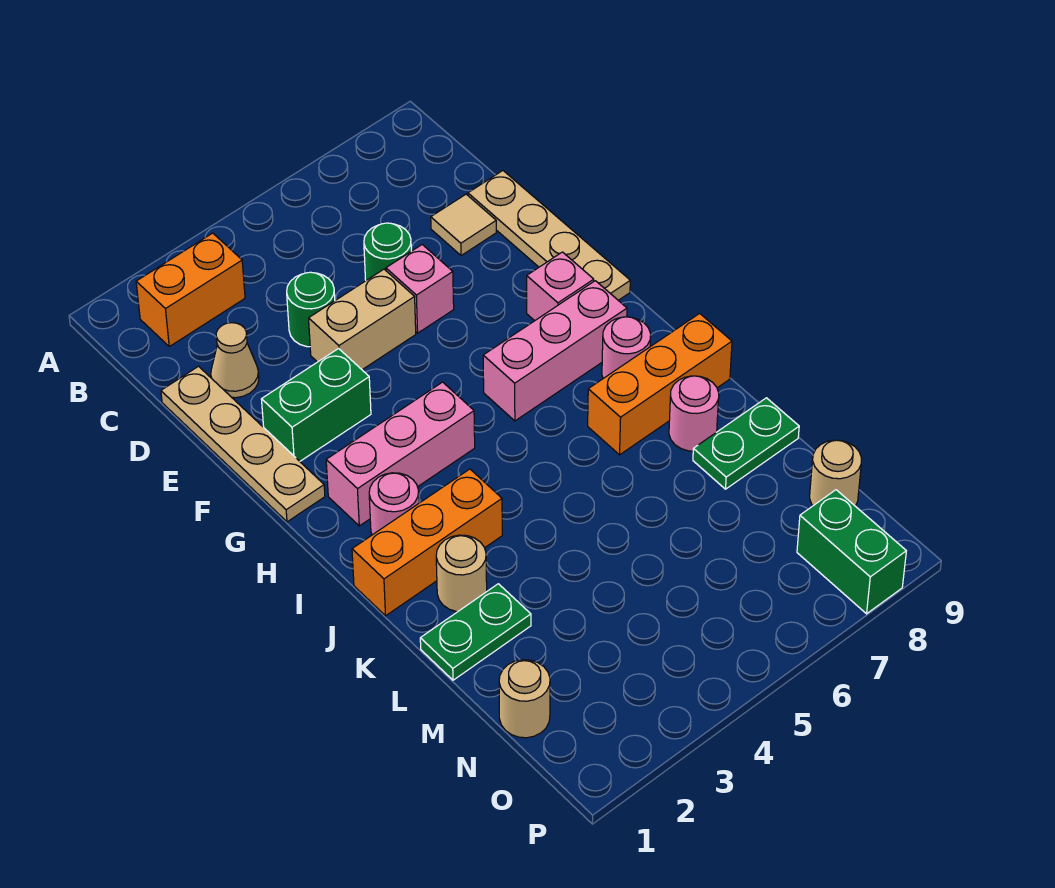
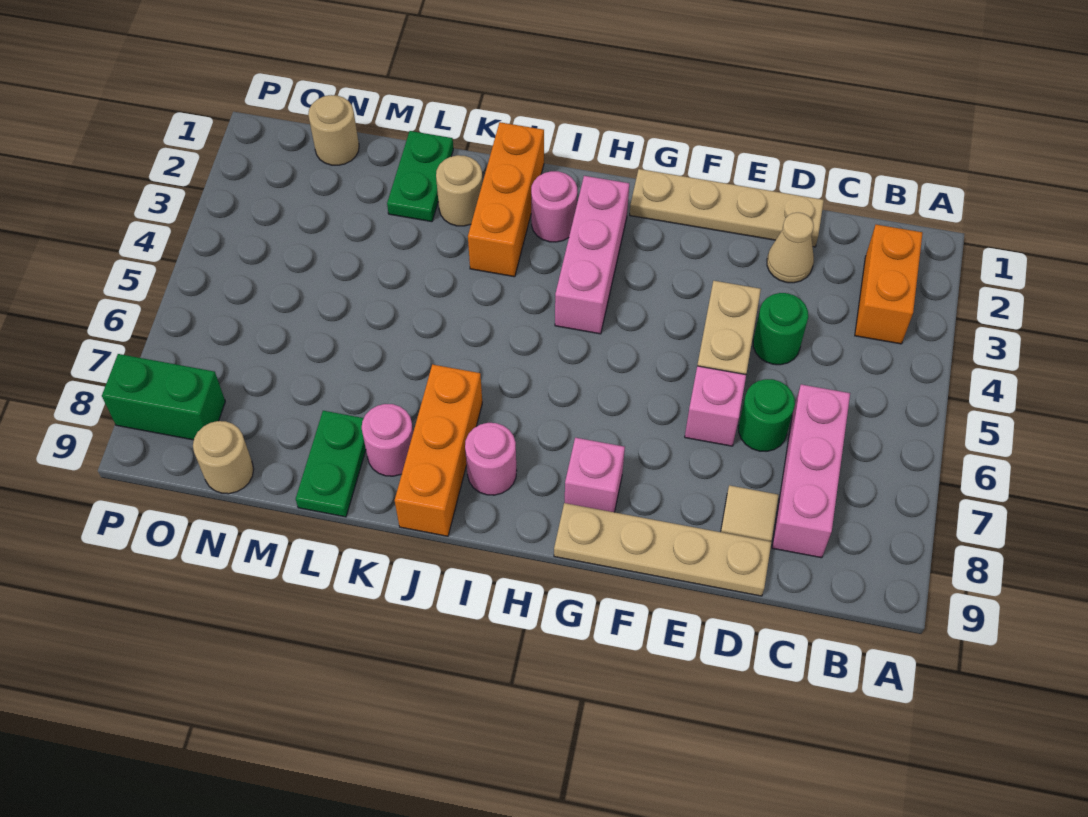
green brick F2:F3 level 1 -> none
pink brick H6:H8 level 1 -> pink brick C6:C8 level 1

